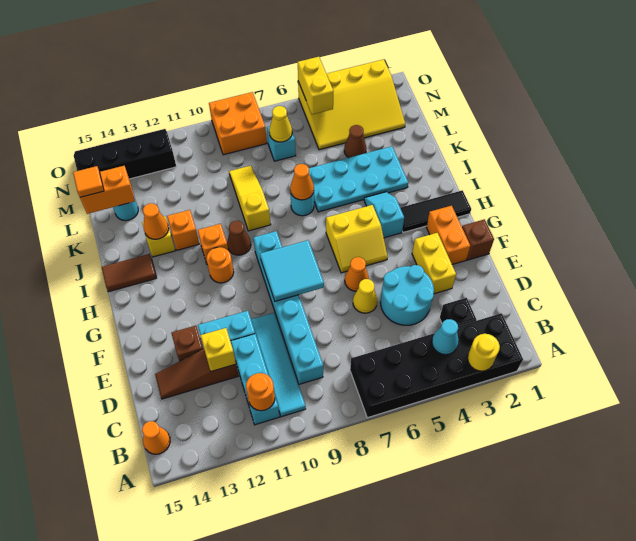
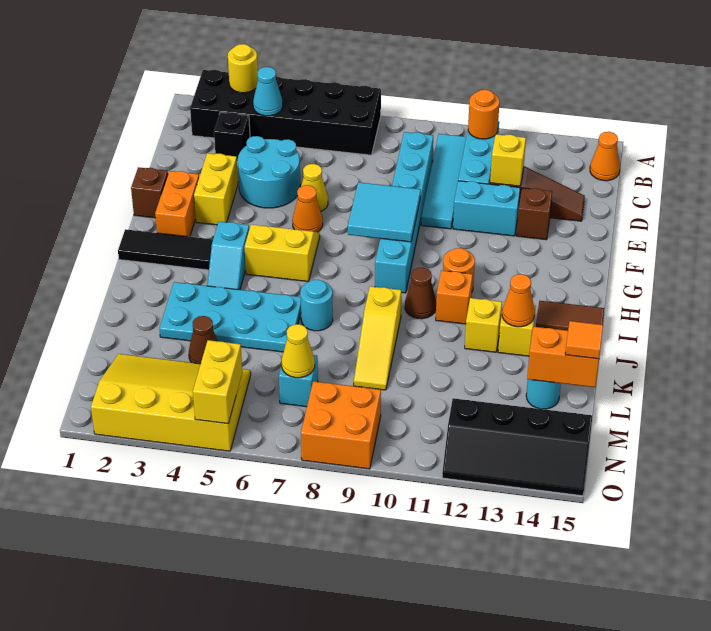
orange cone J7 level 2 -> none
orange brick J12 level 1 -> yellow brick J12 level 1

